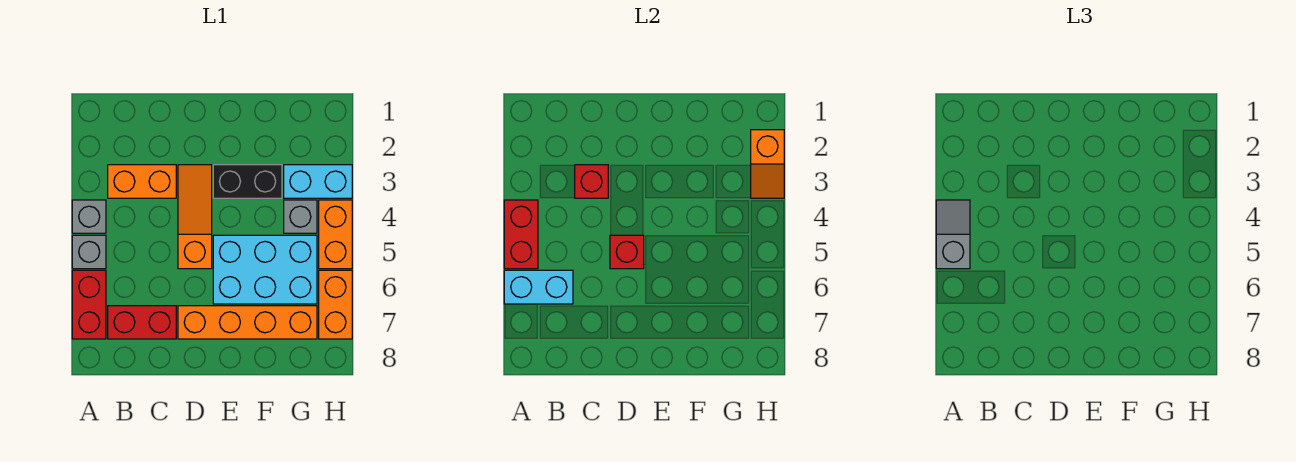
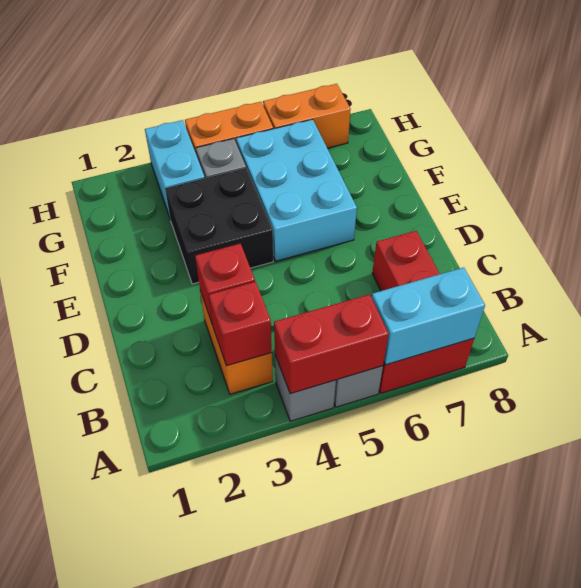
grey slope A4:A5 level 3 top 5 -> none
cyan brick A6:B6 level 2 -> cyan brick A6:A7 level 2
orange slope D3:D5 level 1 top 5 -> none
red brick D5 level 2 -> red brick B3 level 2
orange brick D7:G7 level 1 -> none
black brick E3:F3 level 1 -> black brick E3:F4 level 1
orange slope H2:H3 level 2 top 2 -> none

